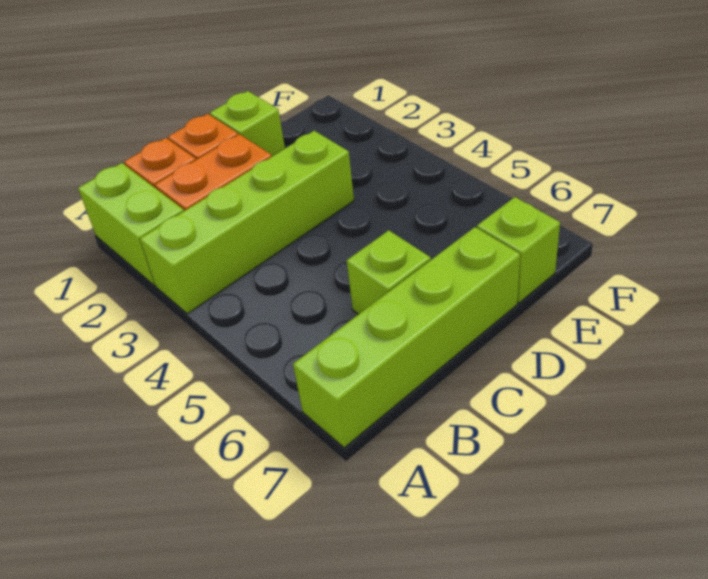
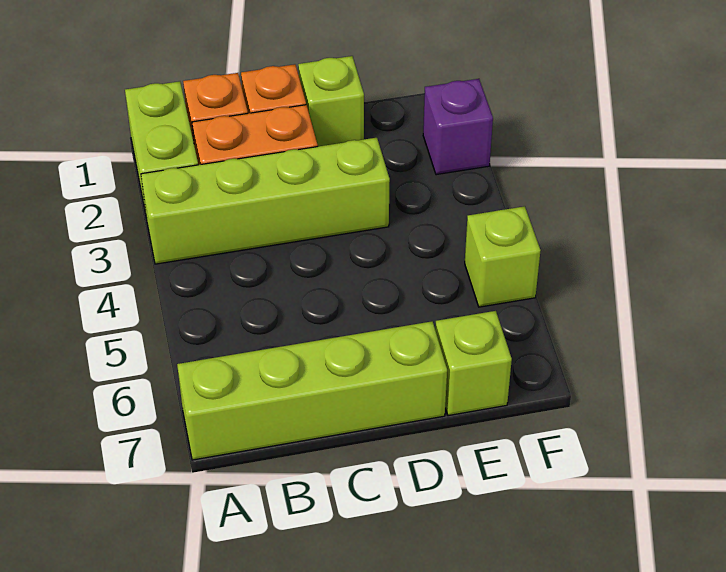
lime brick C6 level 1 -> lime brick F5 level 1
none -> purple brick F2 level 1

